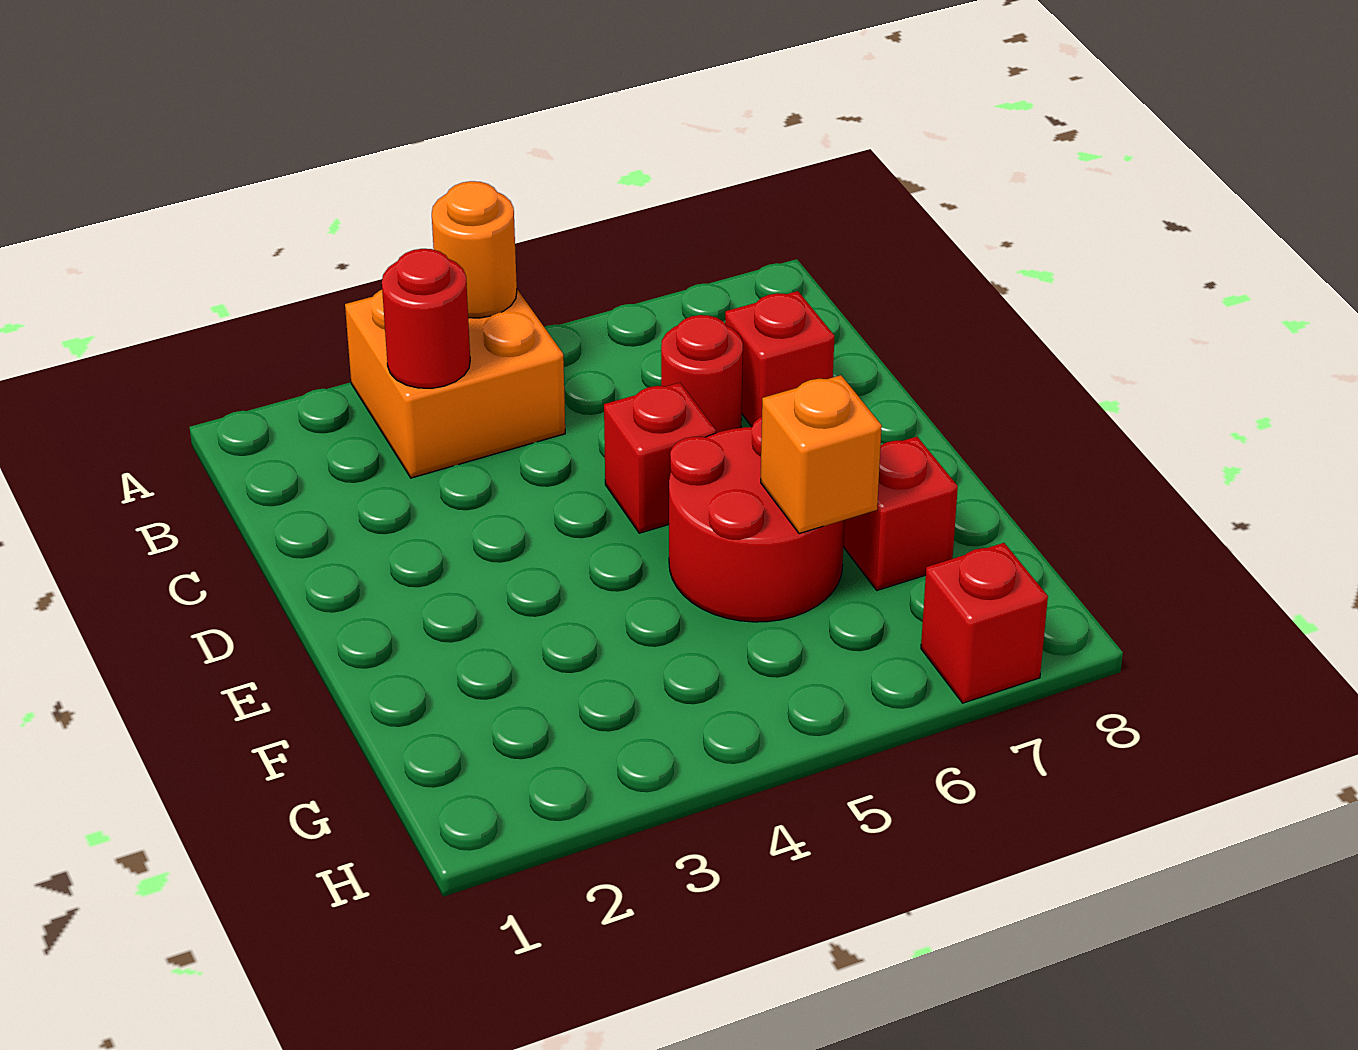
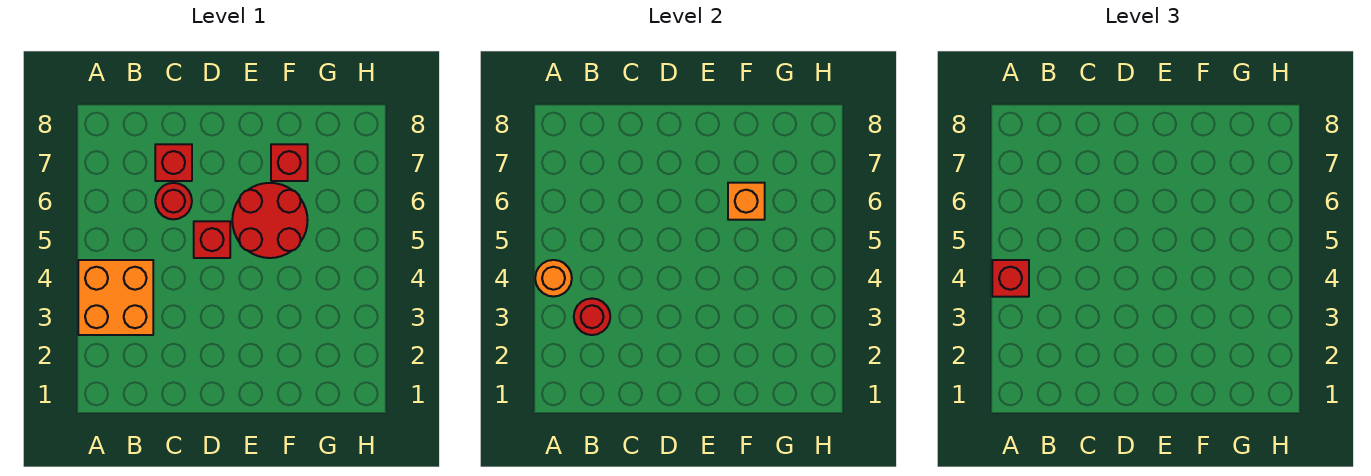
red brick H7 level 1 -> red brick A4 level 3

